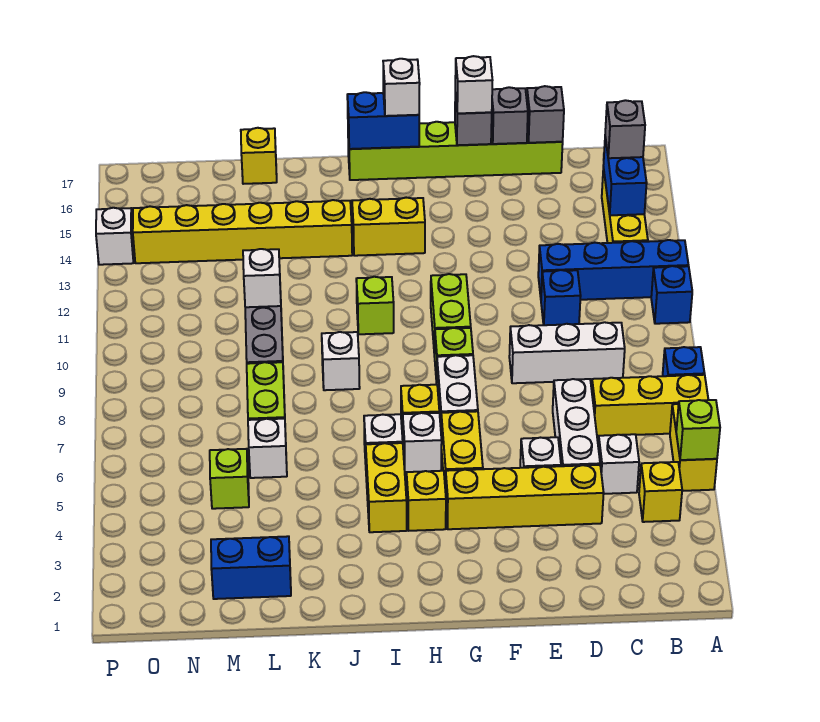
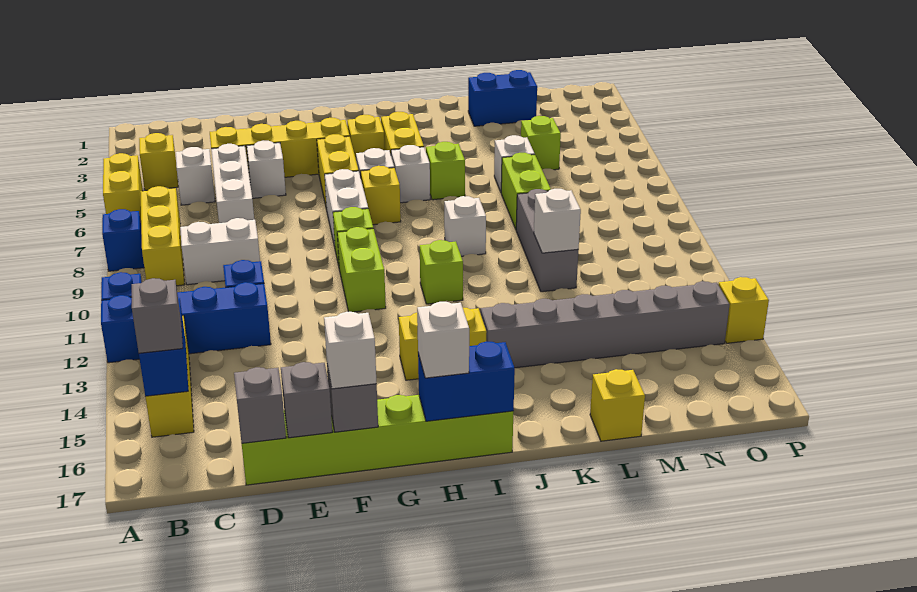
lime brick A5 level 2 -> lime brick J6 level 1
yellow brick A7:C7 level 1 -> yellow brick B7:B9 level 1
white brick C9:E9 level 1 -> white brick C9:D9 level 1
yellow brick J14:O14 level 1 -> grey brick J14:O14 level 1
white brick P14 level 1 -> yellow brick P14 level 1

